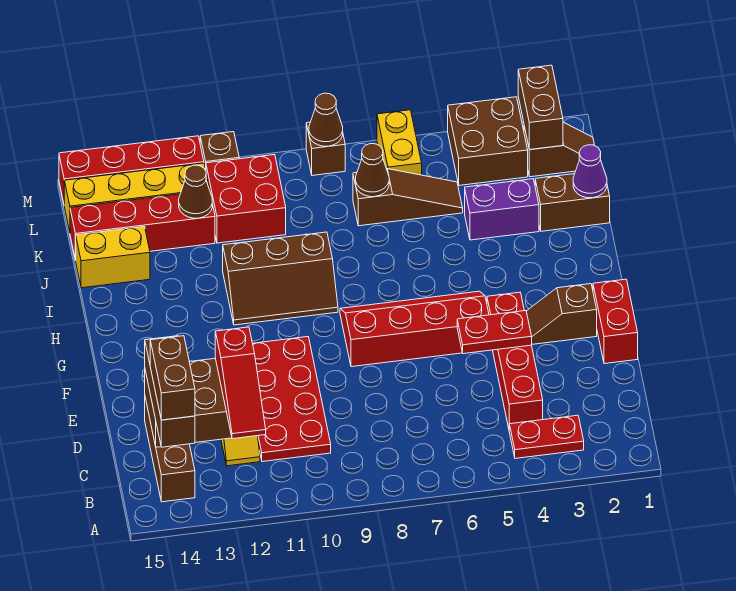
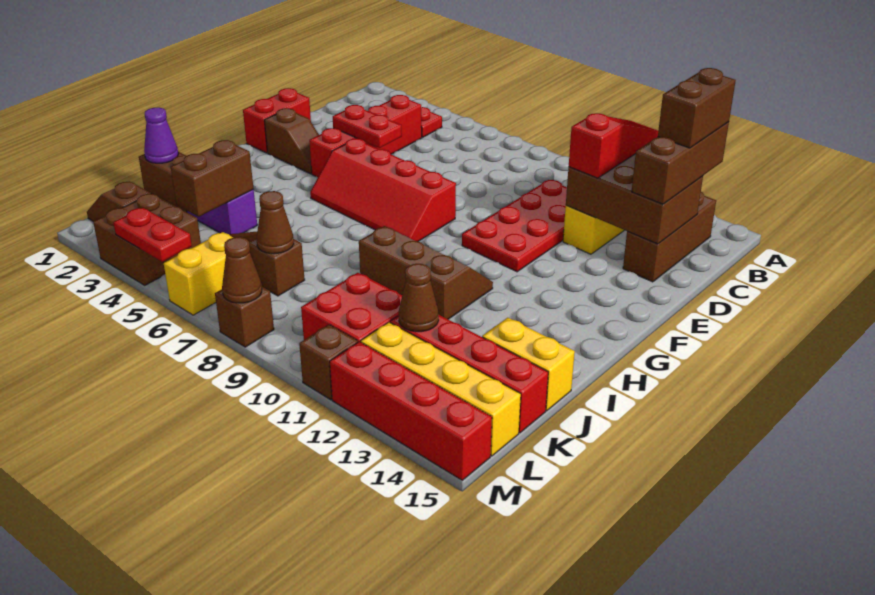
brown brick L2:M2 level 2 -> brown brick J4:K4 level 2
none -> red plate M4:M5 level 2

